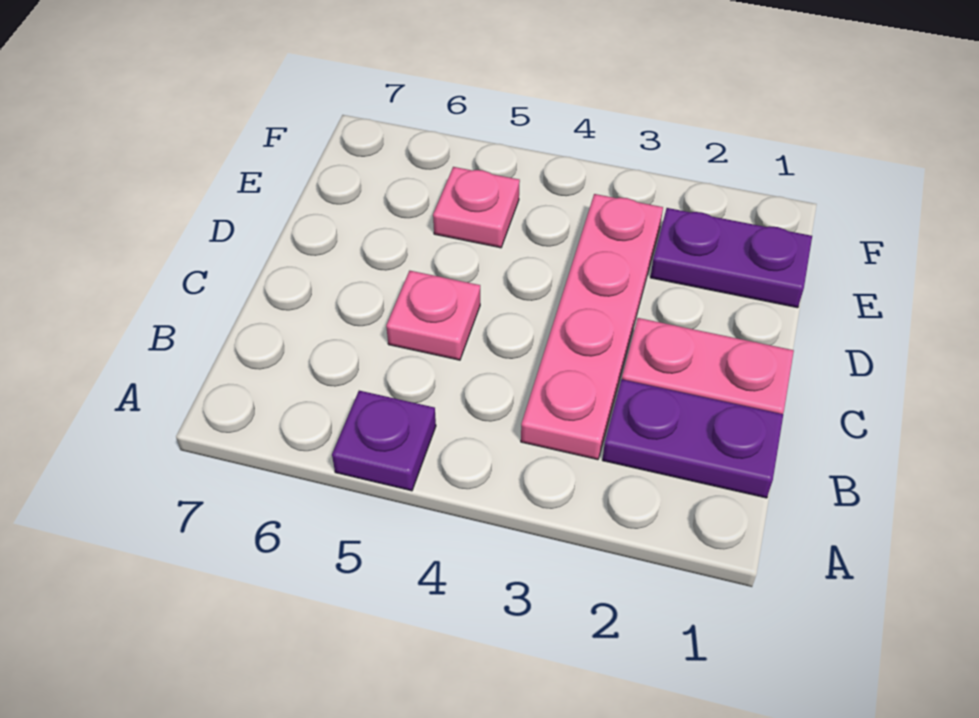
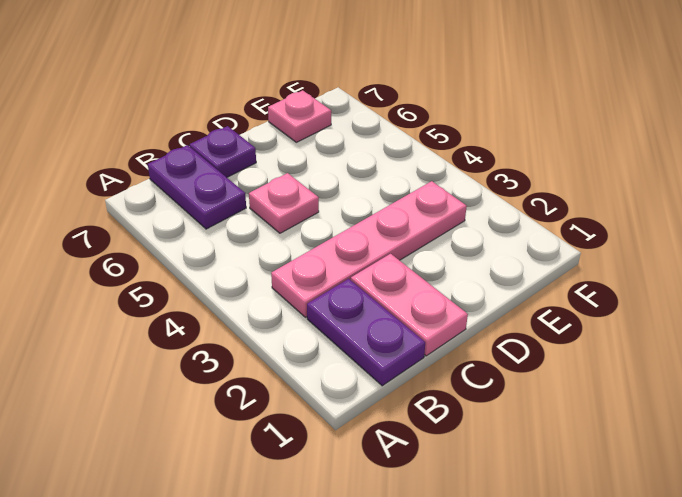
purple plate A5 level 1 -> purple plate C7 level 1
purple plate E1:E2 level 1 -> purple plate B6:B7 level 1
pink plate E5 level 1 -> pink plate E7 level 1

